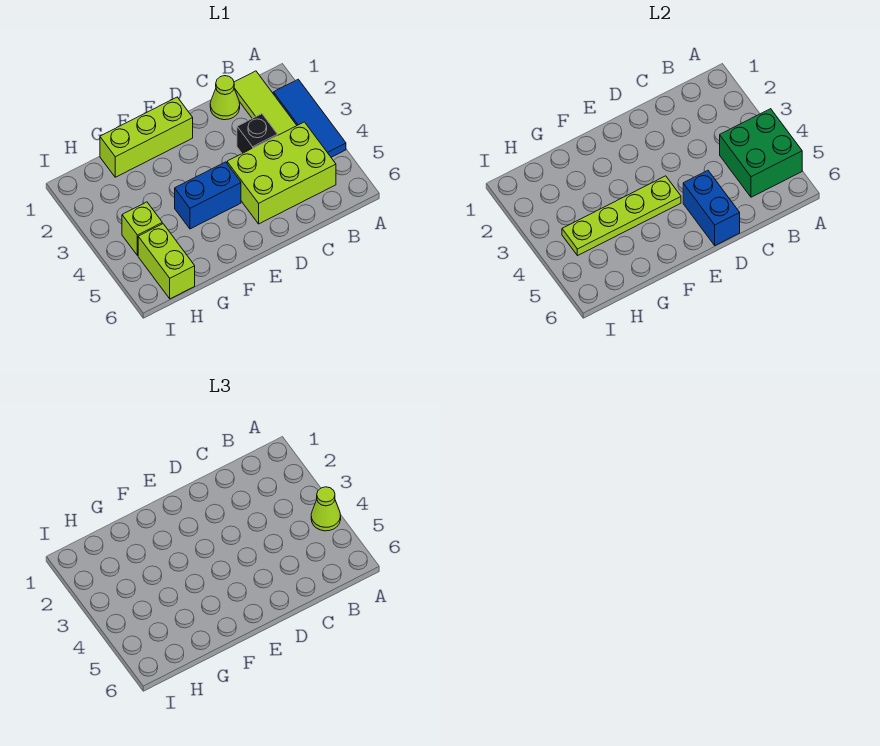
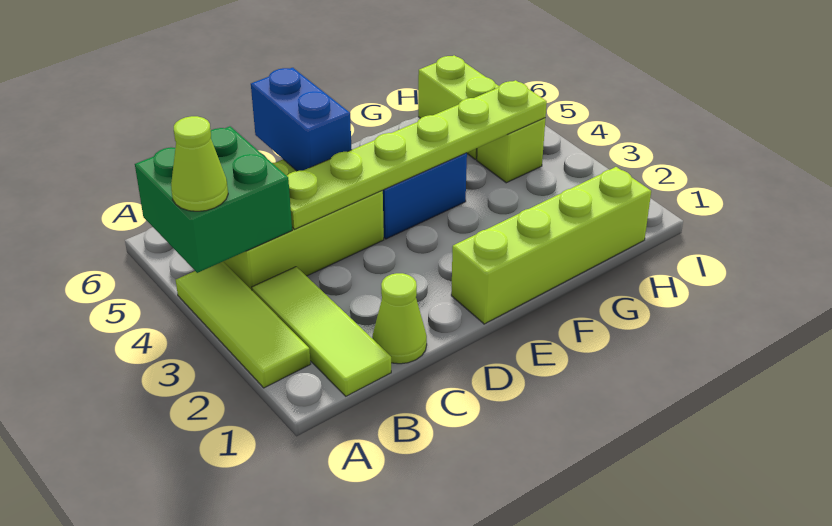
blue tile A2:A4 level 1 -> lime tile A2:A4 level 1
black brick C3 level 1 -> none
lime brick E1:G1 level 1 -> lime brick E1:H1 level 1
lime plate E4:H4 level 2 -> lime plate C4:H4 level 2

